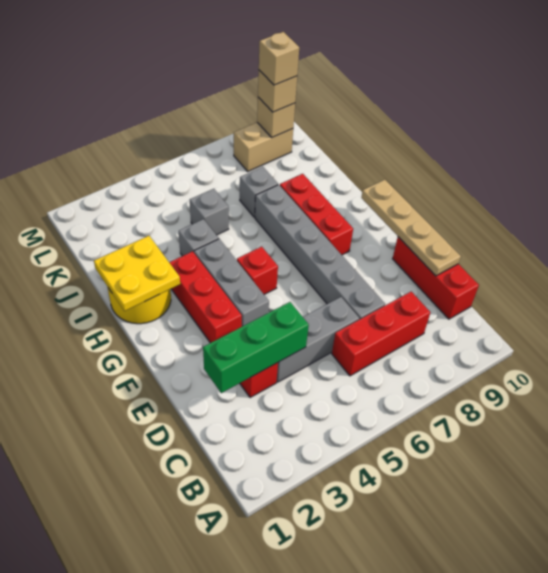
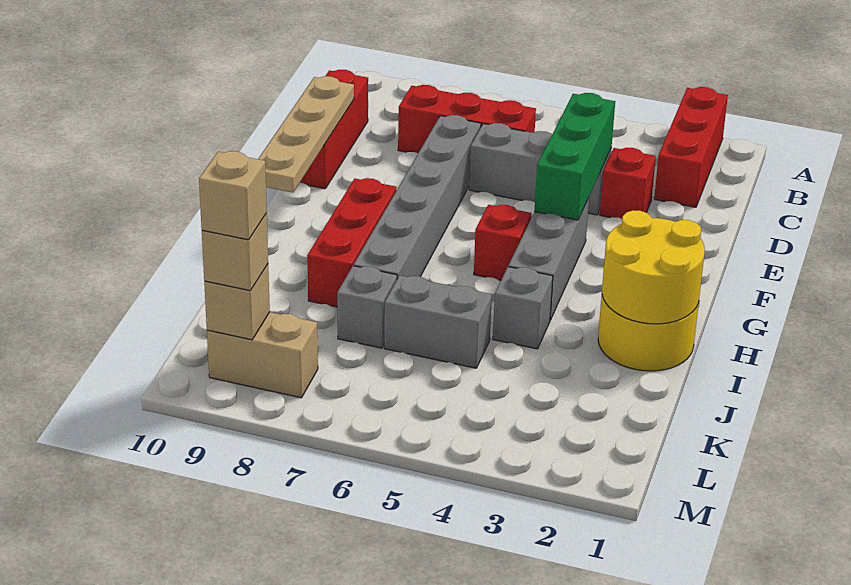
green brick D2:D4 level 2 -> green brick D4:F4 level 2
red brick F3:H3 level 1 -> red brick A2:C2 level 1
yellow plate H1:I2 level 2 -> yellow round brick H1:I2 level 2
grey brick J5 level 1 -> grey brick J5:J6 level 1

